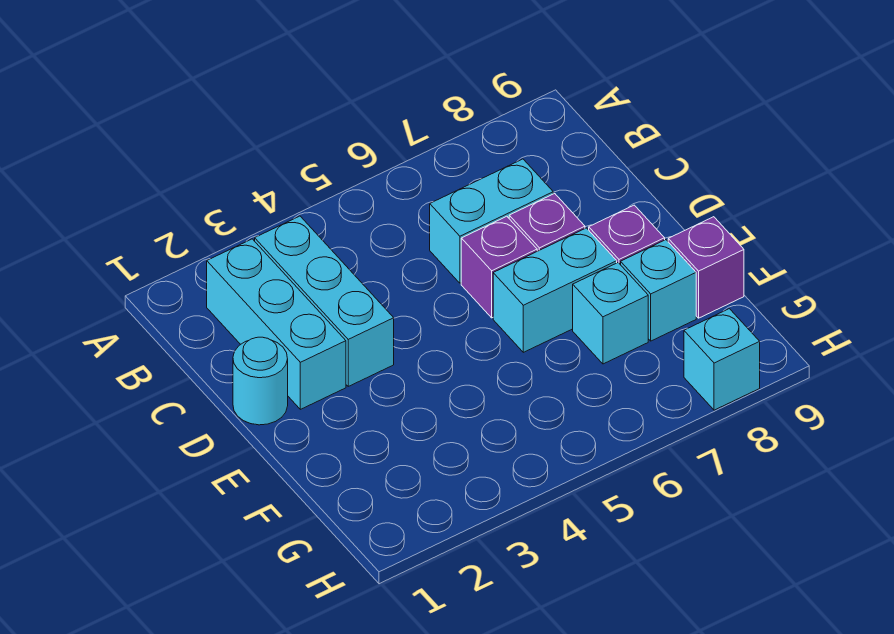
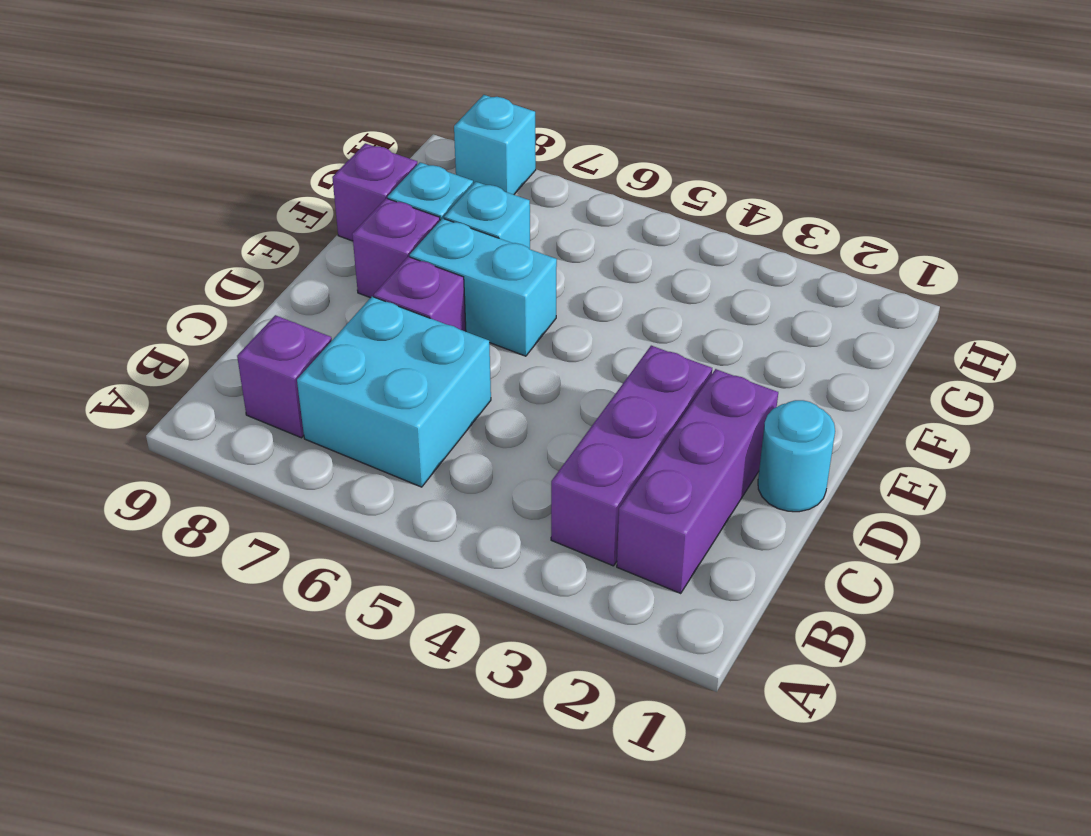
cyan brick B2:D2 level 1 -> purple brick B2:D2 level 1
cyan brick B3:D3 level 1 -> purple brick B3:D3 level 1
cyan brick C6:C7 level 1 -> cyan brick B6:C7 level 1
purple brick D6 level 1 -> purple brick B8 level 1

